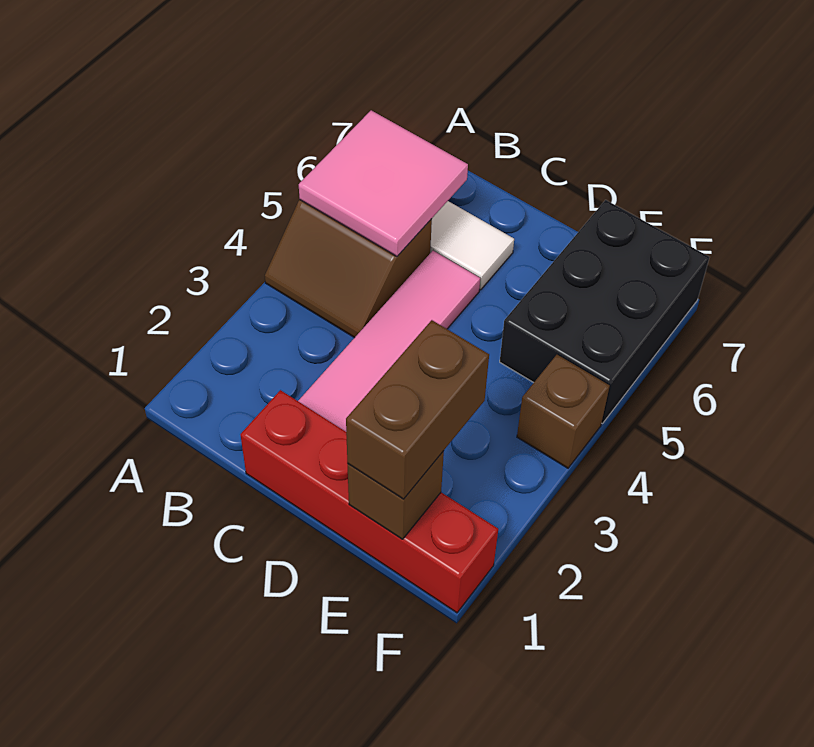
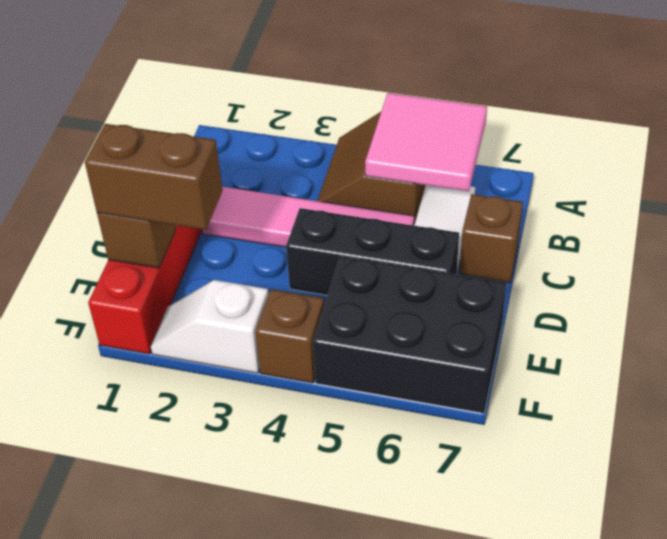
none -> brown brick C7 level 1
none -> black brick D4:D6 level 1
none -> white slope F2:F3 level 1 top 3

